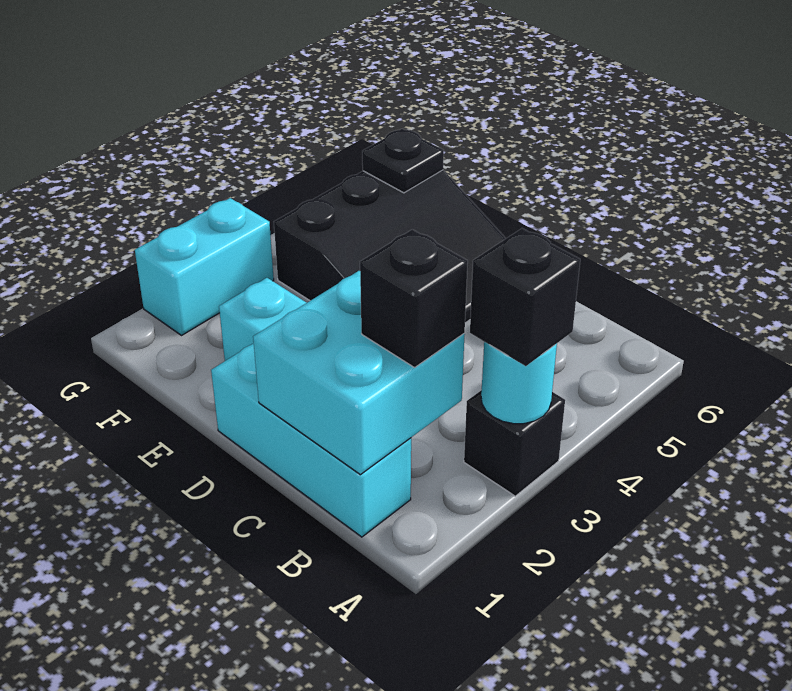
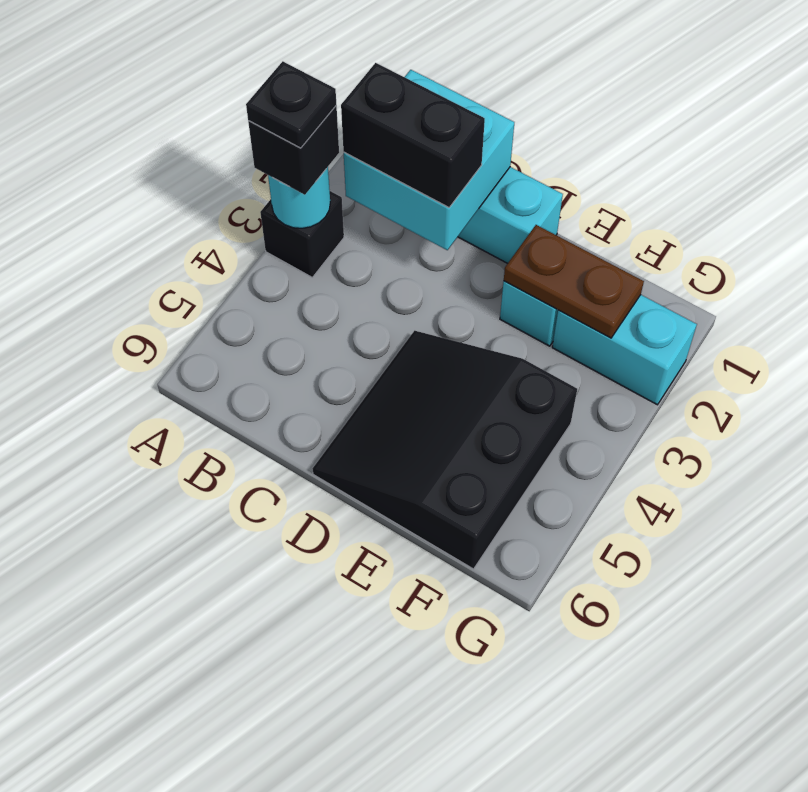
black brick B2 level 3 -> black brick B2:C2 level 3
none -> brown plate E2:F2 level 2
black plate F6 level 2 -> black plate A3 level 4
cyan brick G2:G3 level 1 -> cyan brick F2:G2 level 1

